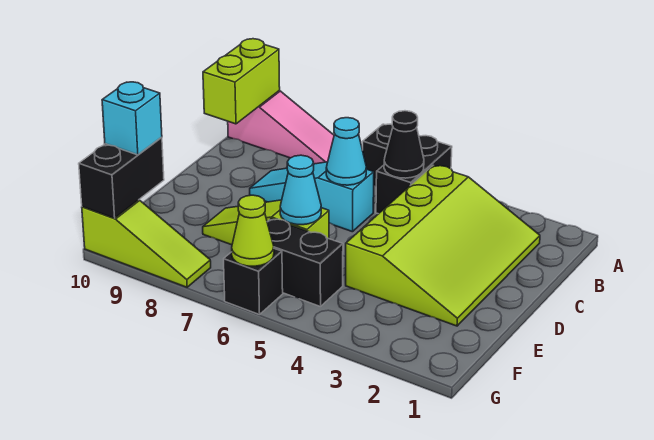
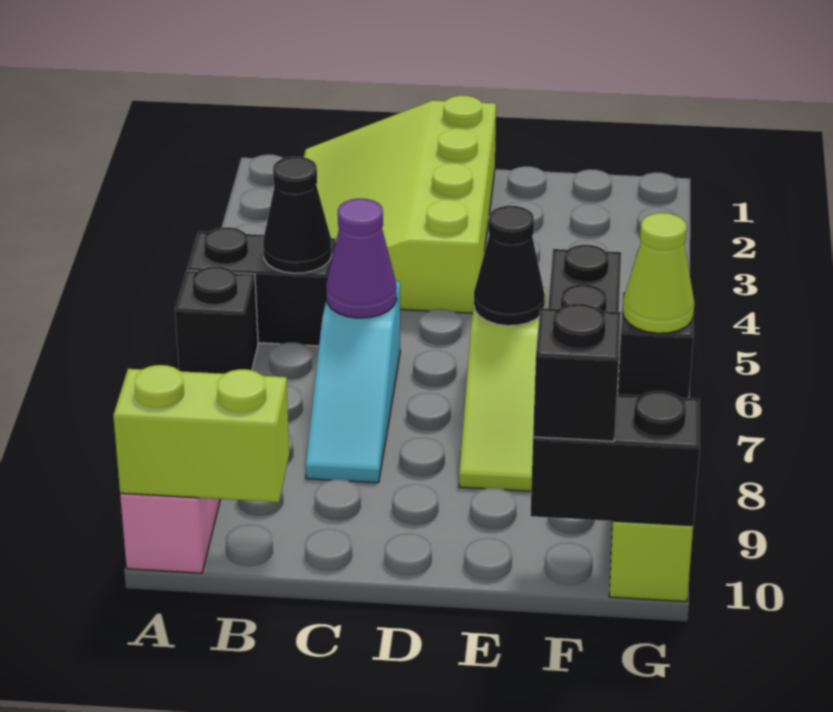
lime slope B2:E4 level 1 top 4 -> lime slope B1:D4 level 1 top D
cyan cone C6 level 2 -> purple cone C6 level 2
cyan cone E6 level 2 -> black cone E6 level 2
cyan brick F10 level 3 -> black brick F10 level 3

